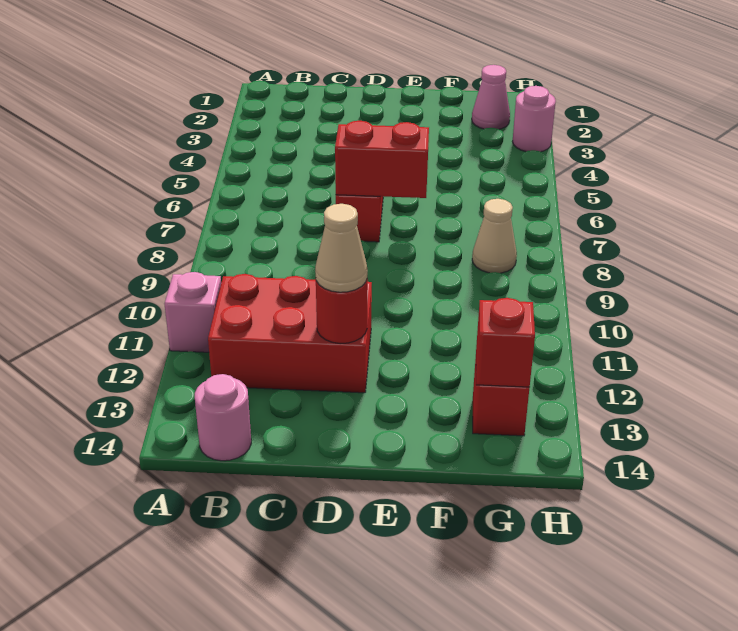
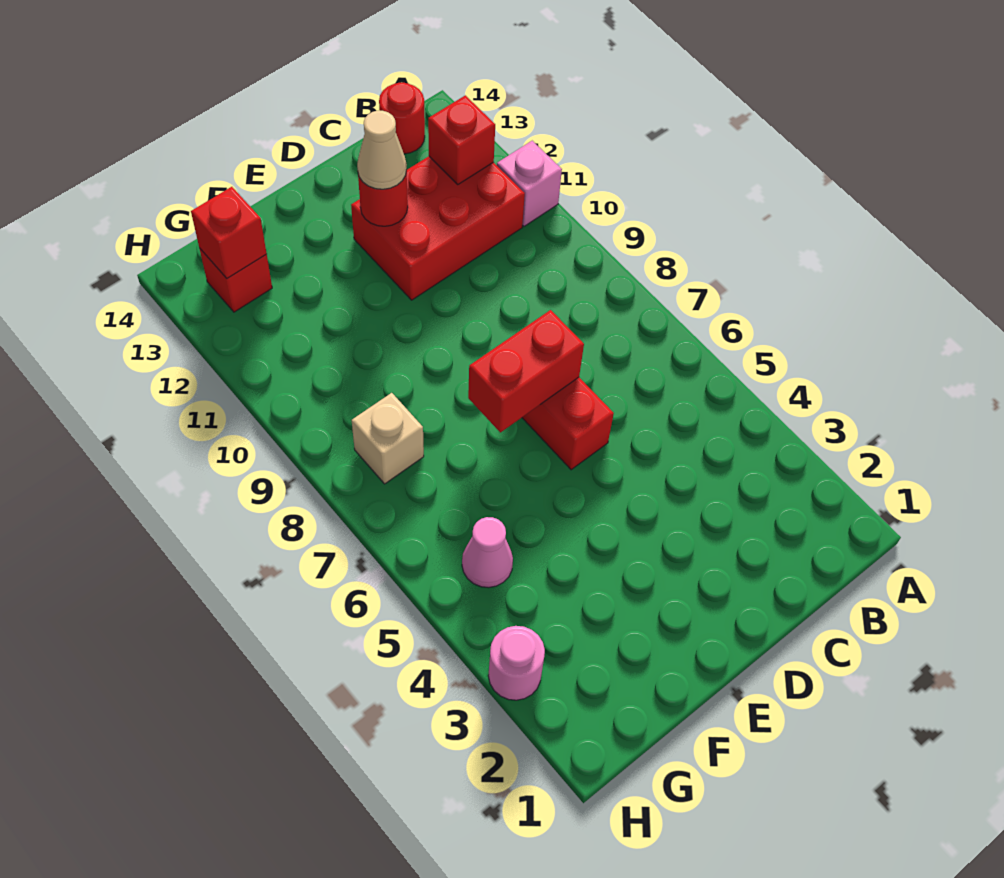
none -> red brick B12 level 2
pink round brick B14 level 1 -> red round brick B14 level 1
pink cone G2 level 1 -> pink cone G5 level 1
tan cone G8 level 1 -> tan brick G8 level 1

